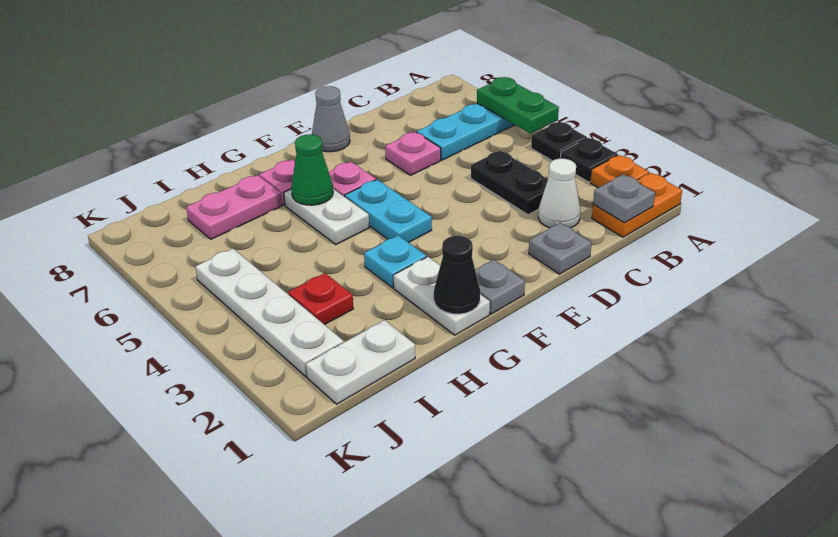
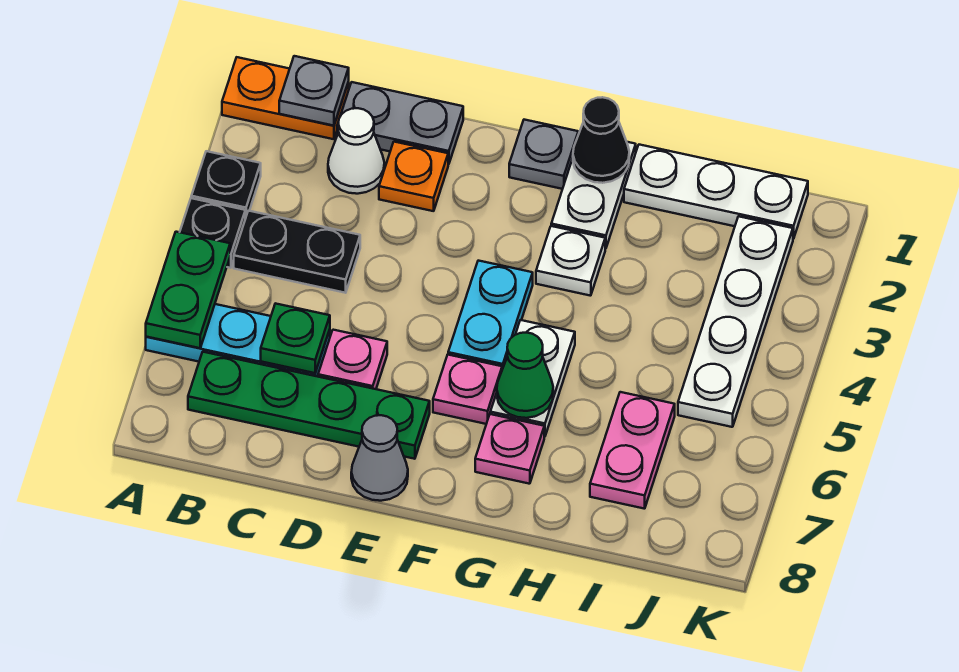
orange plate A2 level 1 -> orange plate D2 level 1
none -> green plate B7:E7 level 1
black plate C3:C4 level 1 -> black plate B4:C4 level 1
none -> green plate C6 level 2
grey plate D1 level 1 -> grey plate C1:D1 level 1
cyan plate G3 level 1 -> white plate G3 level 1
pink plate H7:I7 level 1 -> pink plate I6:I7 level 1
white plate I1:J1 level 1 -> white plate H1:J1 level 1
red plate I3 level 1 -> none

